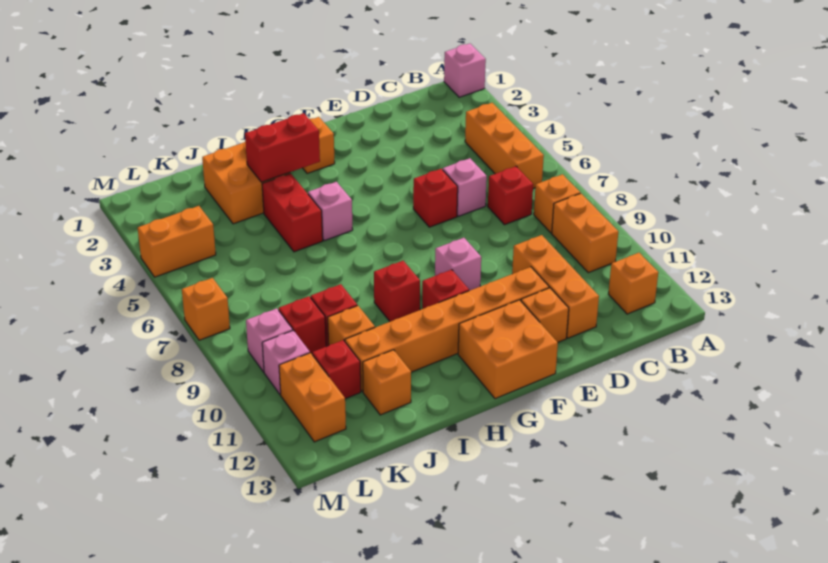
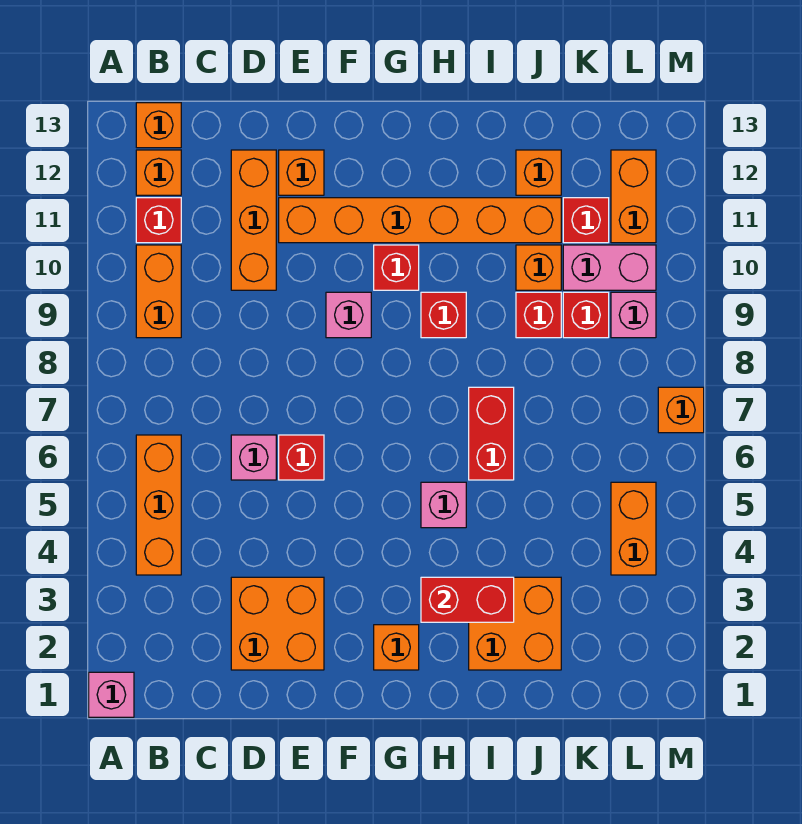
orange brick B8 level 1 -> orange brick B13 level 1
red brick C7 level 1 -> red brick B11 level 1
orange brick F12:G13 level 1 -> orange brick D2:E3 level 1
red brick I4:I5 level 1 -> red brick I6:I7 level 1
orange brick L4:M4 level 1 -> orange brick L4:L5 level 1
pink brick L10 level 1 -> pink brick K10:L10 level 1

